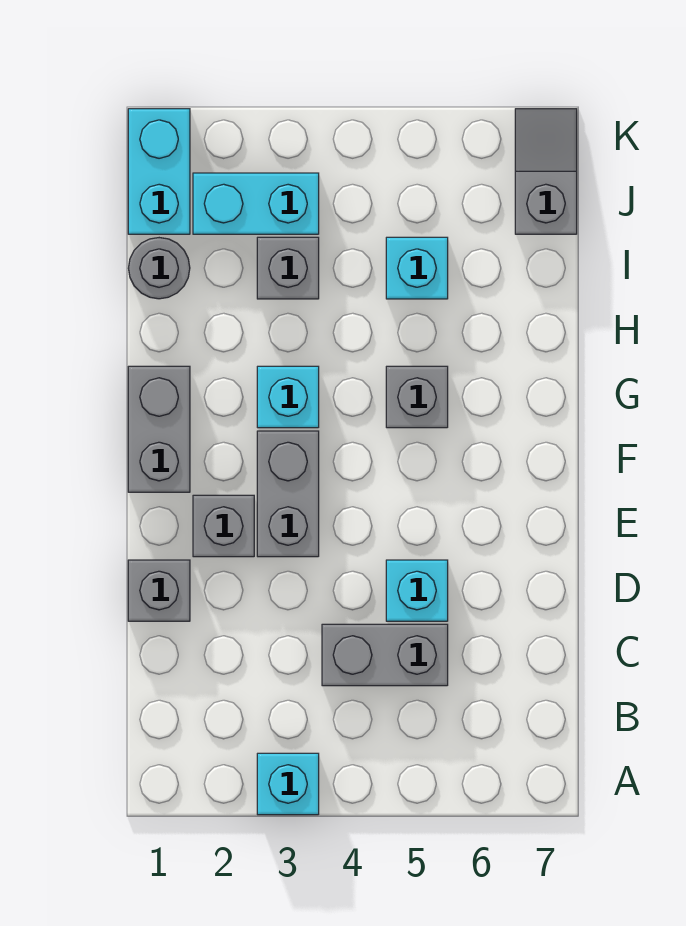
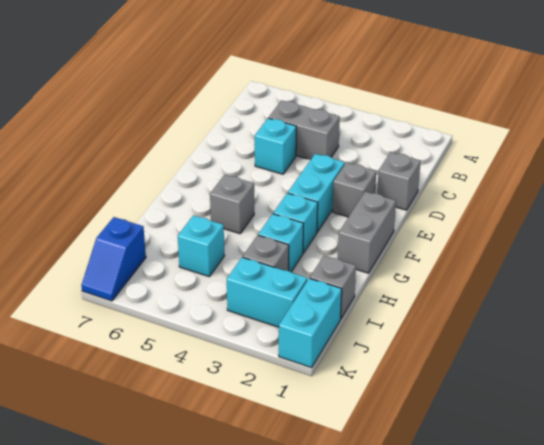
cyan brick A3 level 1 -> cyan brick H3 level 1
grey brick E3:F3 level 1 -> cyan brick E3:F3 level 1
grey round brick I1 level 1 -> grey brick I1 level 1
grey slope J7:K7 level 1 top J -> blue slope J7:K7 level 1 top J

